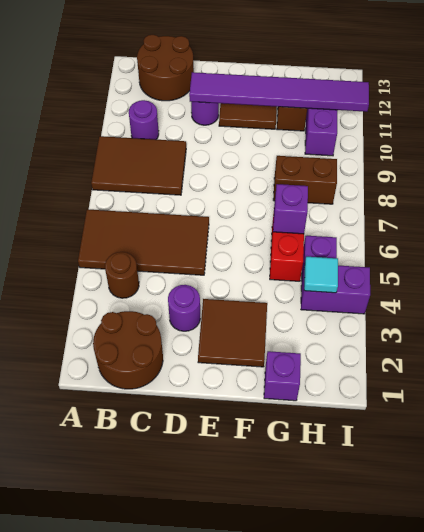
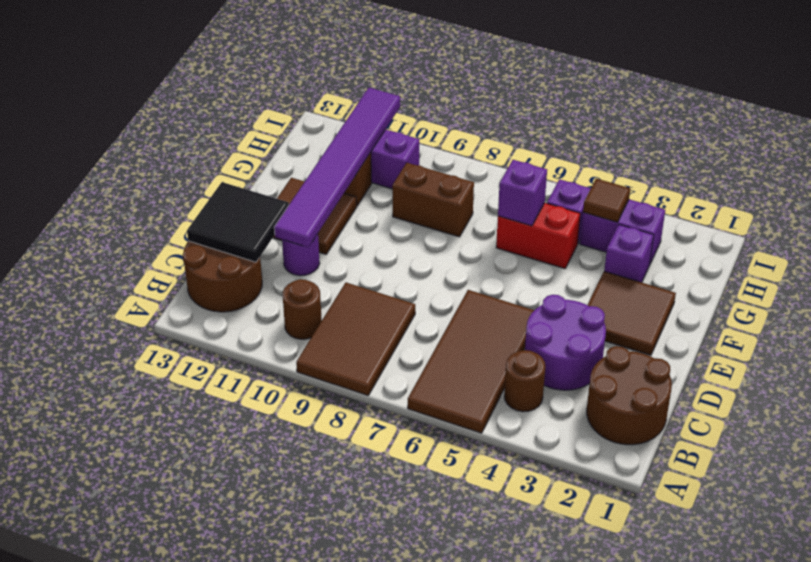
purple round brick B10 level 1 -> brown round brick B10 level 1
none -> black tile C12:D13 level 2
purple round brick D3 level 1 -> purple round brick C3:D4 level 1
purple brick G1 level 1 -> purple brick G3 level 1
brown brick G8:H8 level 1 -> brown brick G8:G9 level 1
purple brick H4:I4 level 1 -> purple brick H3:H4 level 1
cyan tile H4 level 2 -> brown tile H4 level 2

